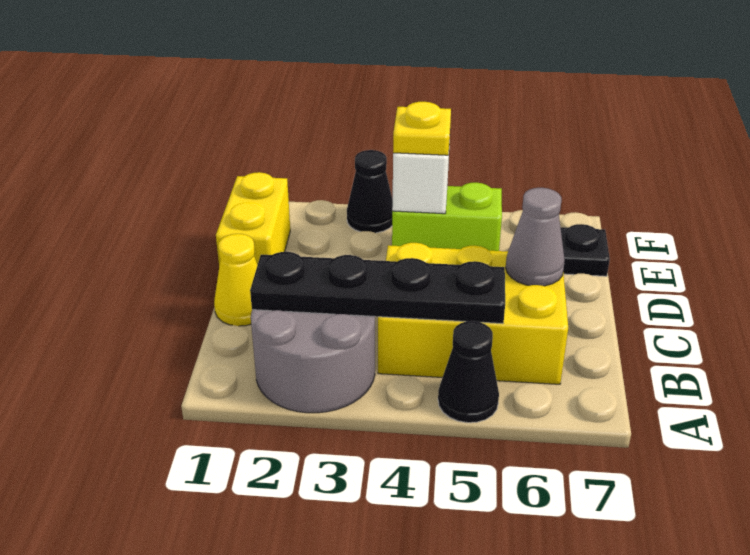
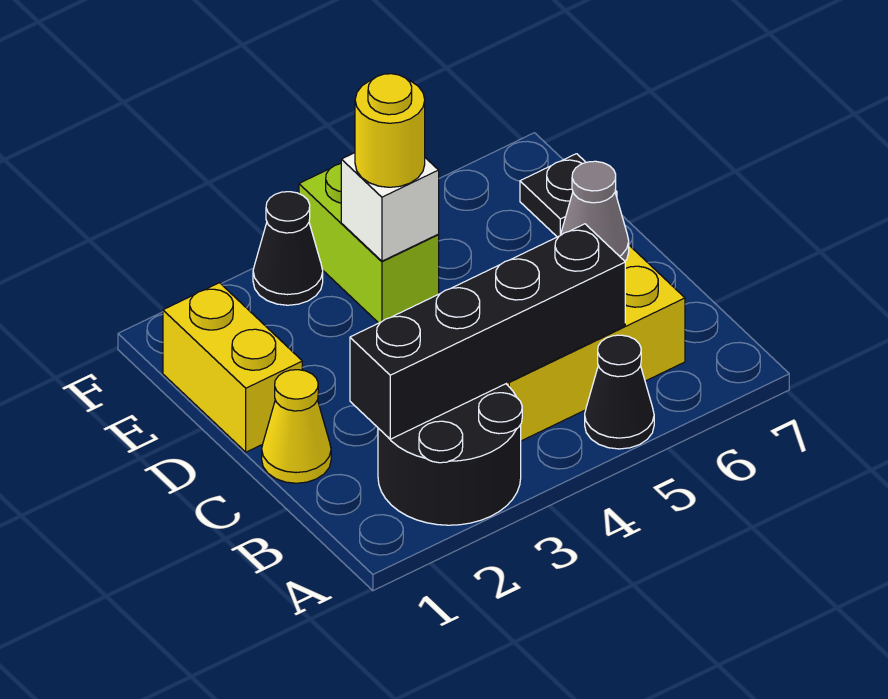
grey round brick A2:B3 level 1 -> black round brick A2:B3 level 1
black plate B2:B5 level 2 -> black brick B2:B5 level 2
lime brick E4:E5 level 1 -> lime brick E4:F4 level 1
yellow plate E4 level 3 -> yellow round brick E4 level 3

